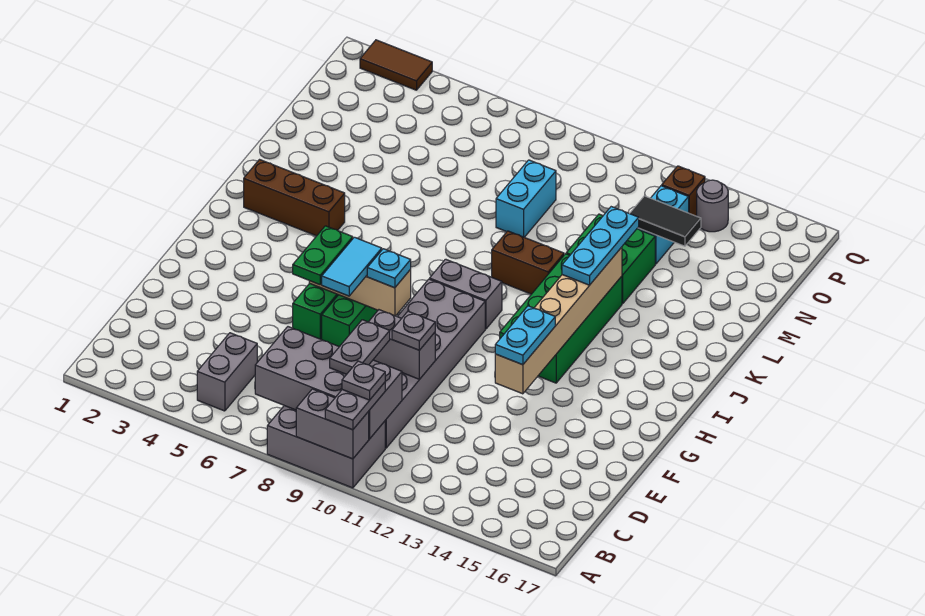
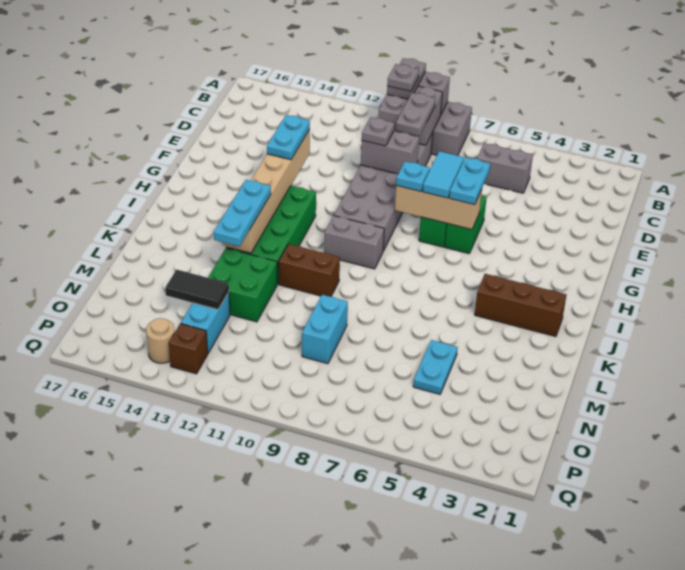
grey brick B5:C5 level 1 -> grey brick C5:C6 level 1
grey brick B7:C10 level 2 -> grey brick B9:C10 level 2
green plate F6:G6 level 3 -> cyan plate F6:G6 level 3
none -> cyan plate M5:N5 level 1
grey round brick P14 level 1 -> tan round brick P14 level 1
brown tile Q2:Q3 level 1 -> none

